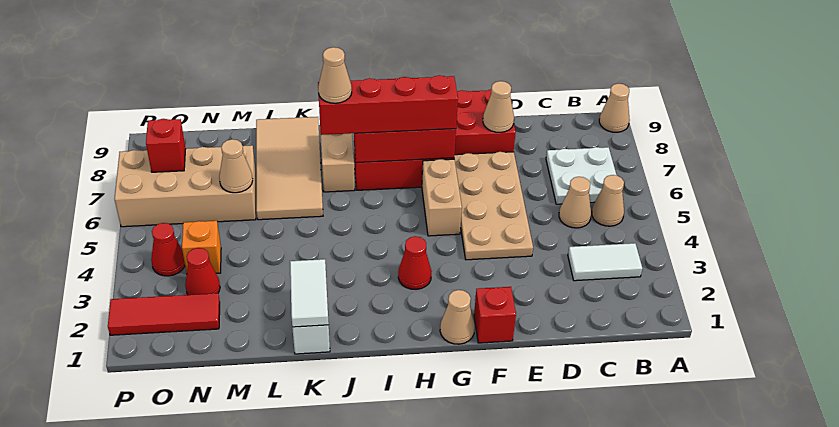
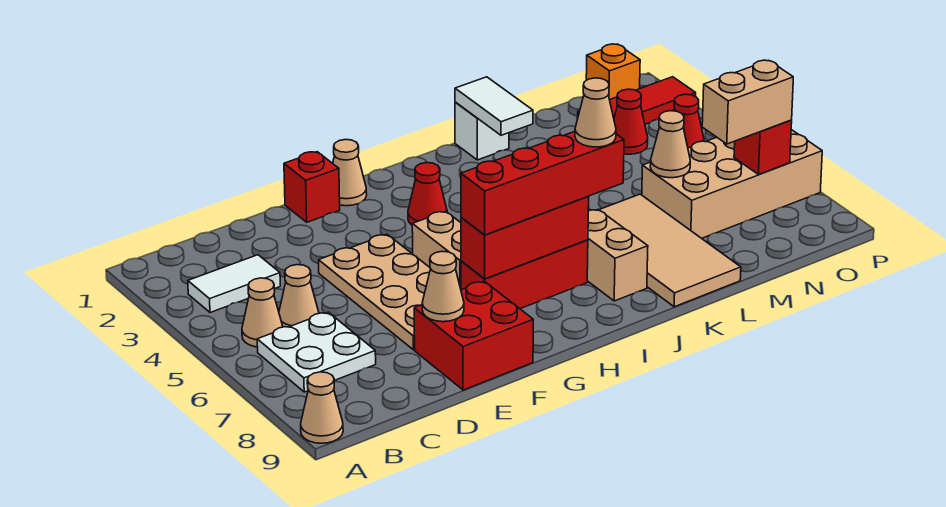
orange brick N4 level 1 -> orange brick O1 level 1
none -> tan brick N7:O7 level 3

